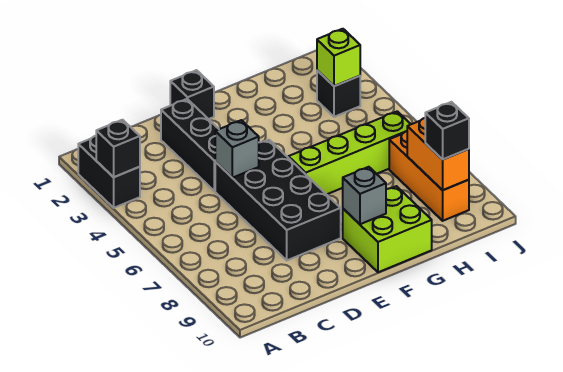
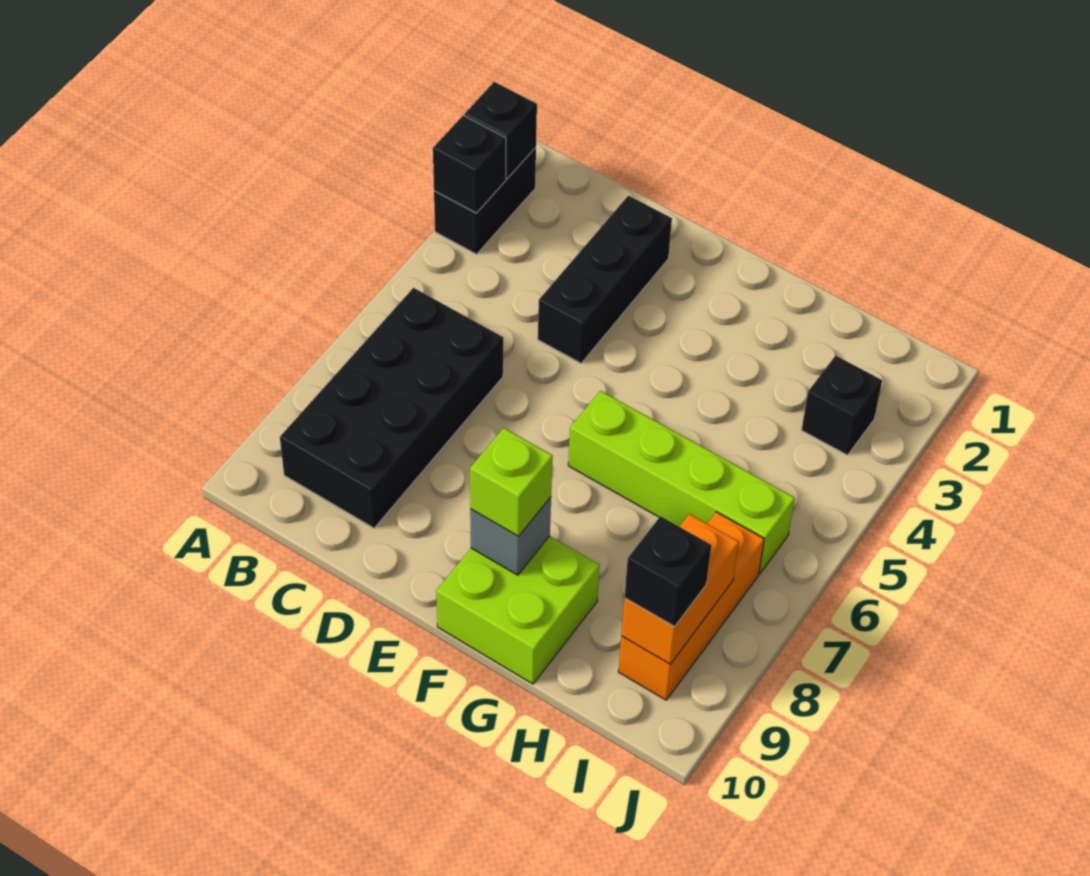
black brick D5:E8 level 1 -> black brick B6:C9 level 1
grey brick D5 level 2 -> none
black brick E1 level 1 -> black brick A2 level 2
lime brick I3 level 2 -> lime brick F9 level 3

